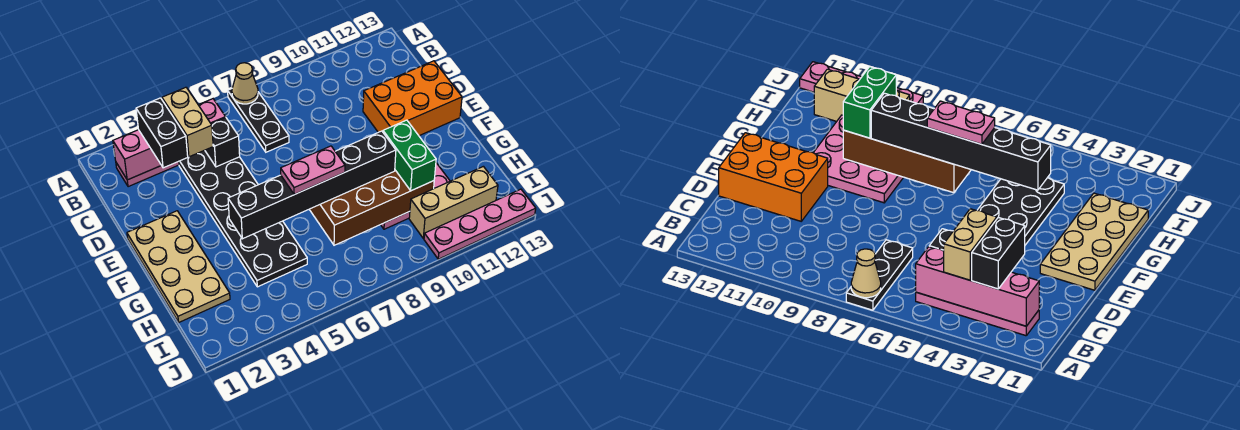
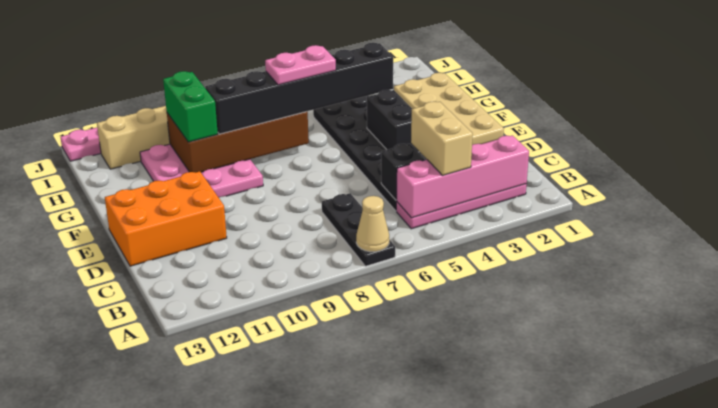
black brick B3:C3 level 3 -> black brick E4:F4 level 2

